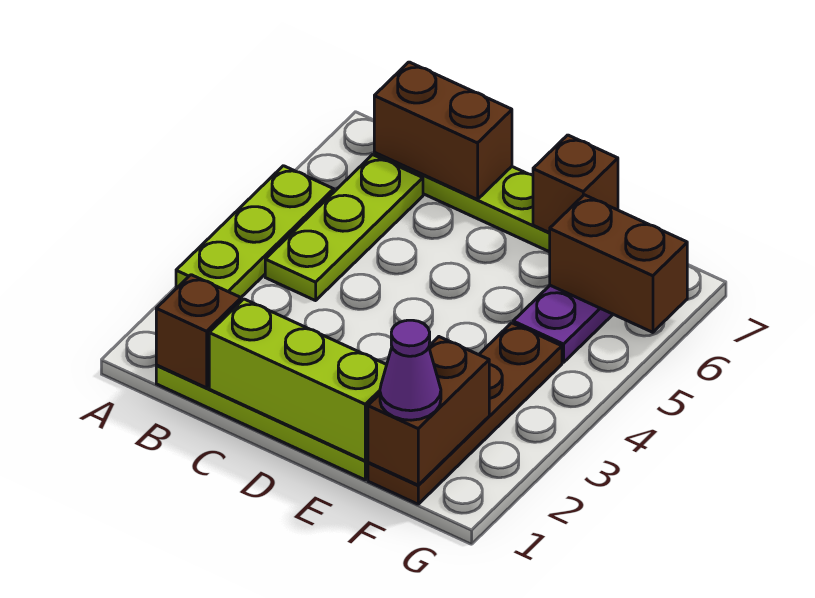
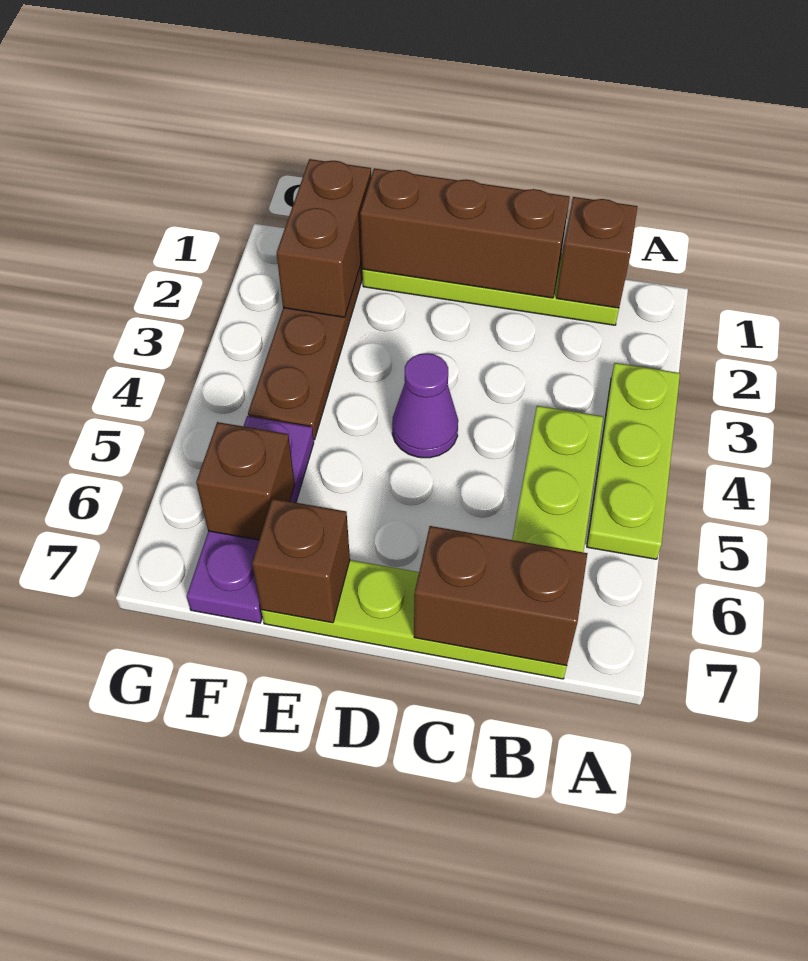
lime brick C1:E1 level 2 -> brown brick C1:E1 level 2
purple cone F1 level 3 -> purple cone D4 level 1
brown brick F6:G6 level 2 -> brown brick F6 level 2

